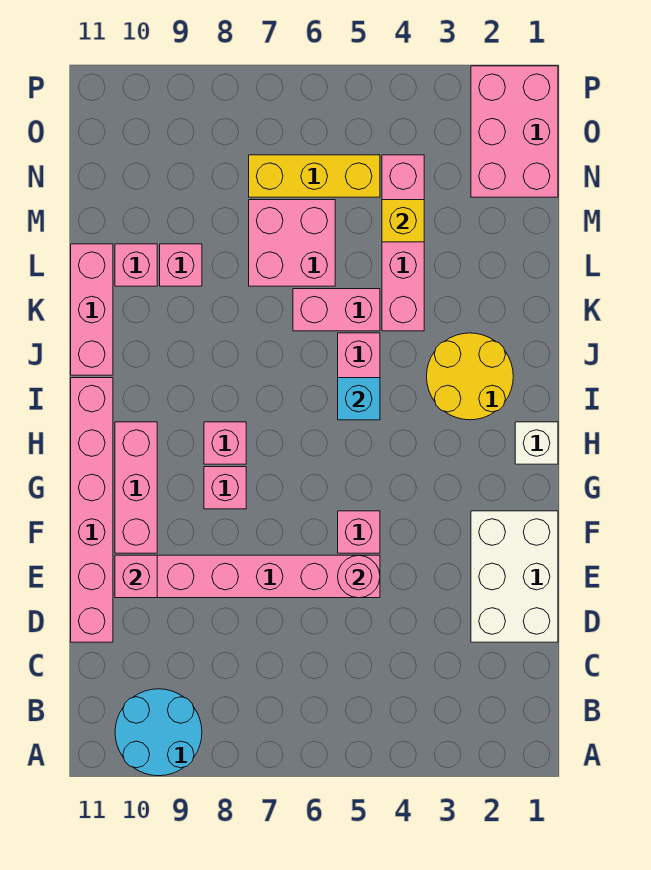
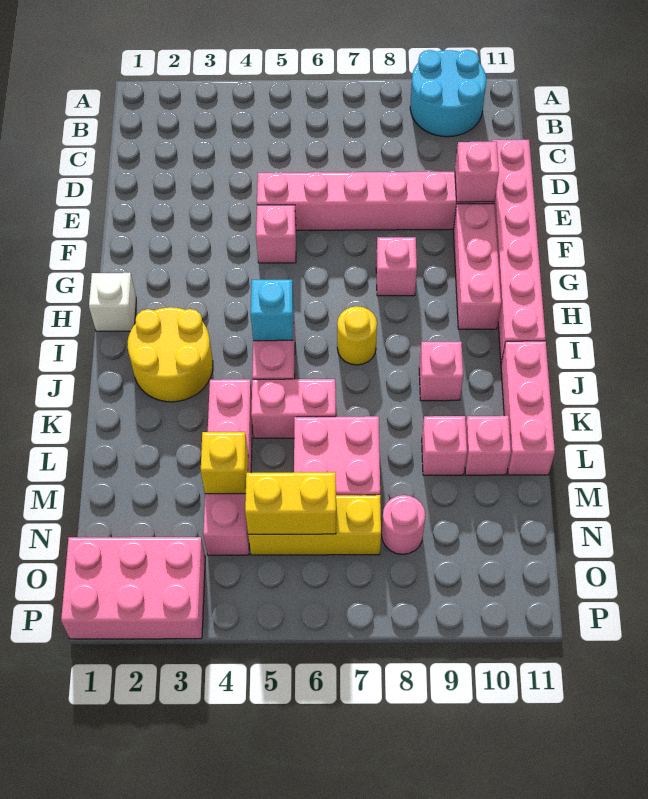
white brick D1:F2 level 1 -> none
pink round brick E5 level 2 -> pink round brick N8 level 1
pink brick H8 level 1 -> pink brick J9 level 1
none -> yellow round brick I7 level 1
pink brick N1:P2 level 1 -> pink brick O1:P3 level 1
none -> yellow brick N5:N6 level 2

